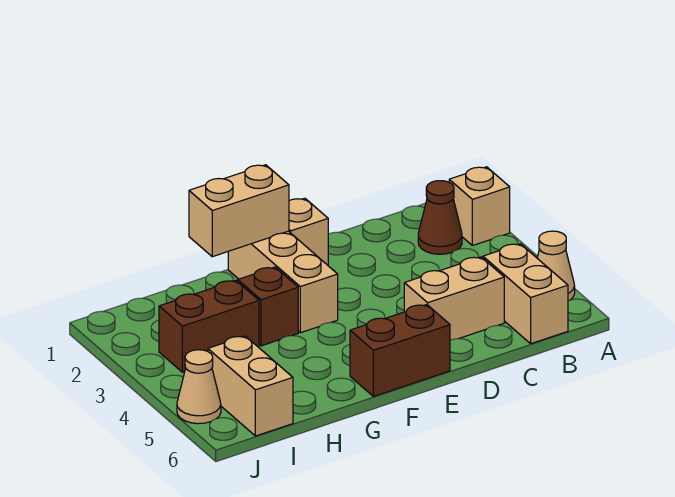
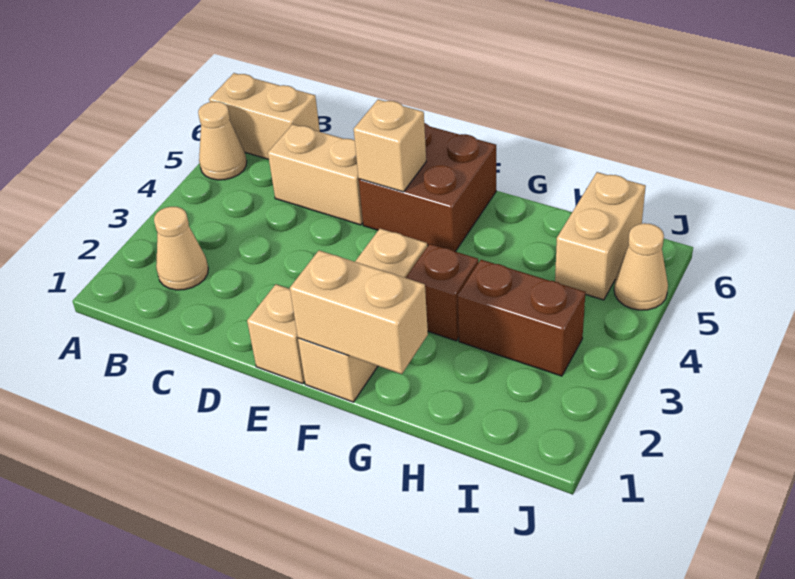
tan brick A2 level 1 -> tan brick E5 level 2
brown cone B2 level 1 -> tan cone B2 level 1
tan brick B5:B6 level 1 -> tan brick A6:B6 level 1
brown brick E6:F6 level 1 -> brown brick E5:F6 level 1

